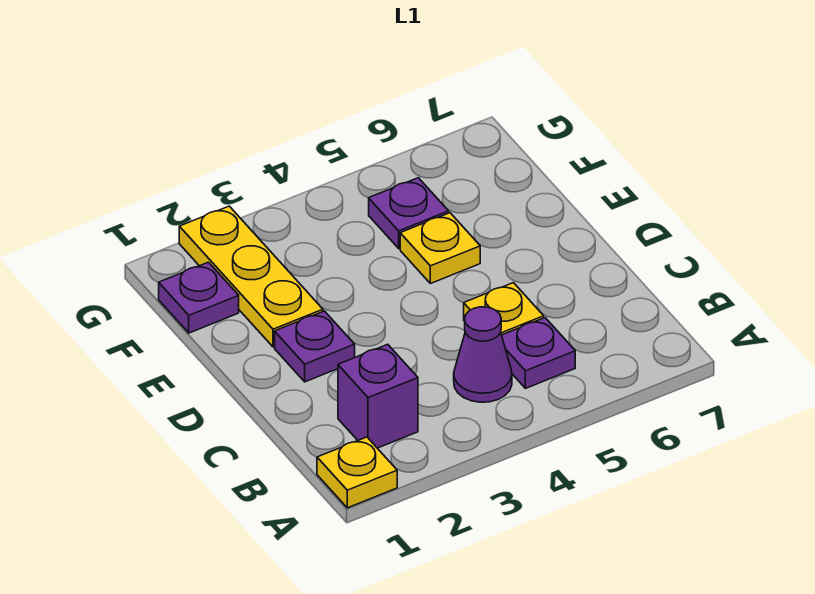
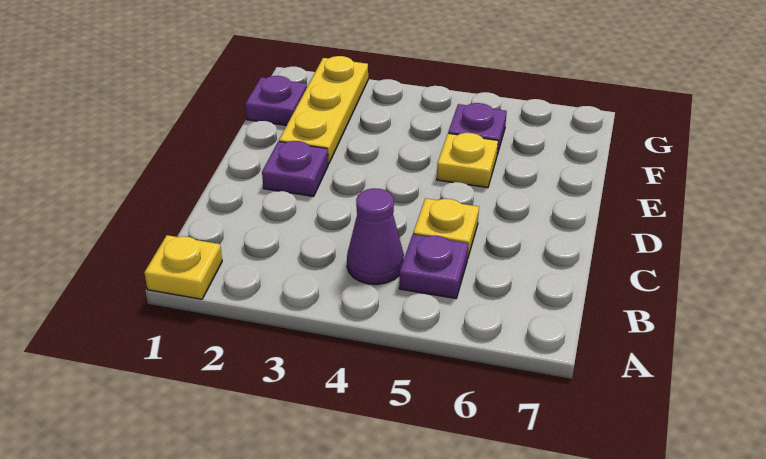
purple brick B2 level 1 -> none

